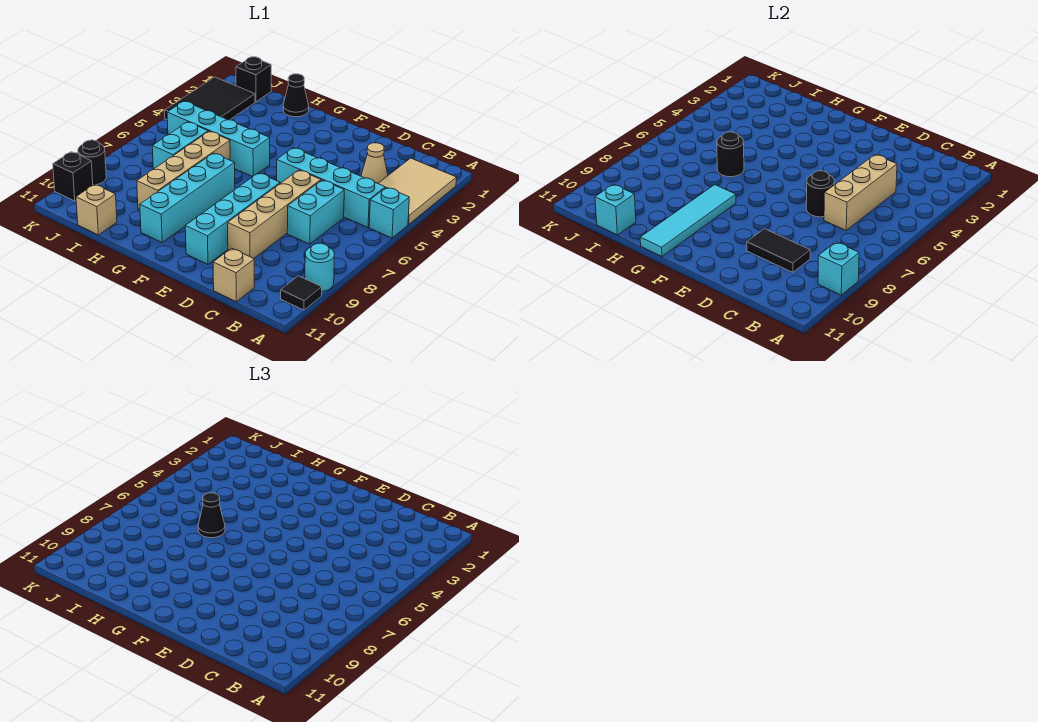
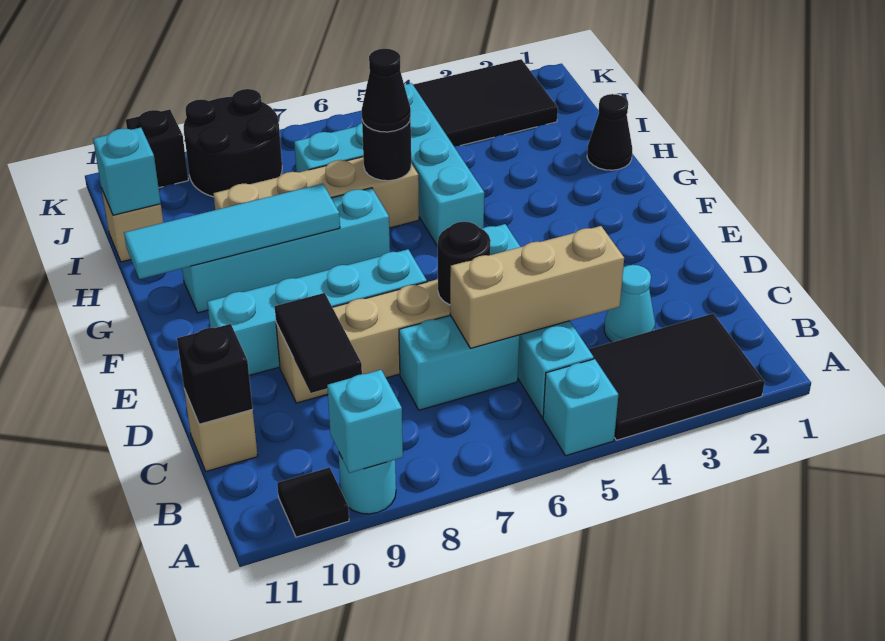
tan tile A2:B4 level 1 -> black tile A2:B4 level 1
tan cone C3 level 1 -> cyan cone C3 level 1
black brick J1 level 1 -> black brick C11 level 2
black round brick K9 level 1 -> black round brick J8:K9 level 1

